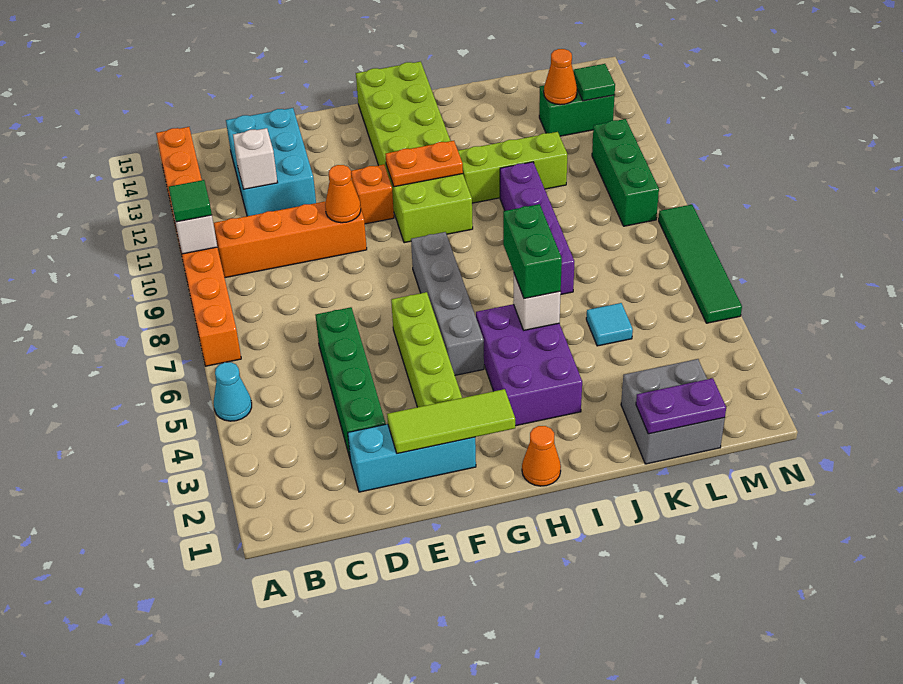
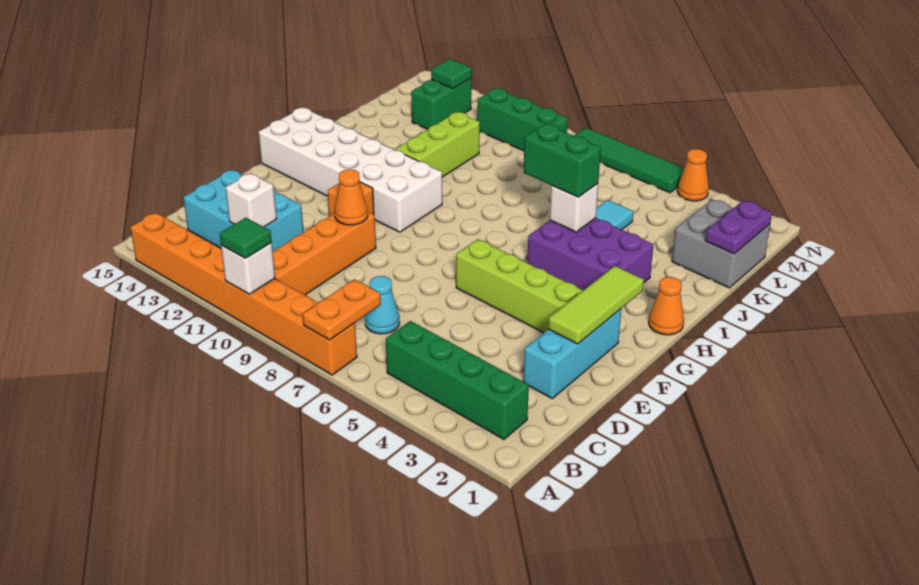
cyan cone A5 level 1 -> cyan cone C7 level 1
green brick D3:D6 level 1 -> green brick B2:B5 level 1
grey brick G5:G8 level 1 -> none
lime brick G10:H15 level 1 -> white brick G10:H15 level 1
orange plate G11:H11 level 2 -> orange plate A7:B7 level 2
purple brick J7:J10 level 1 -> none
orange cone L13 level 2 -> orange cone N4 level 1

